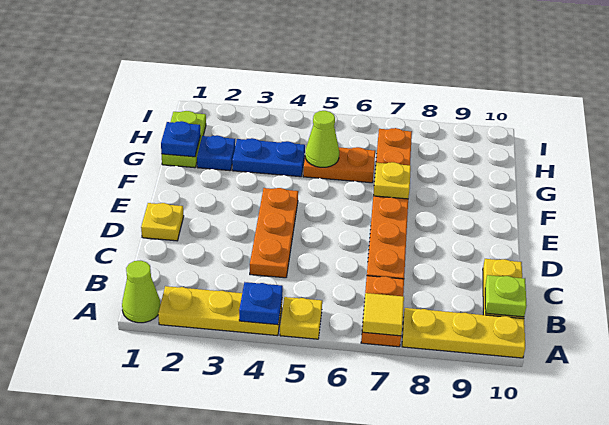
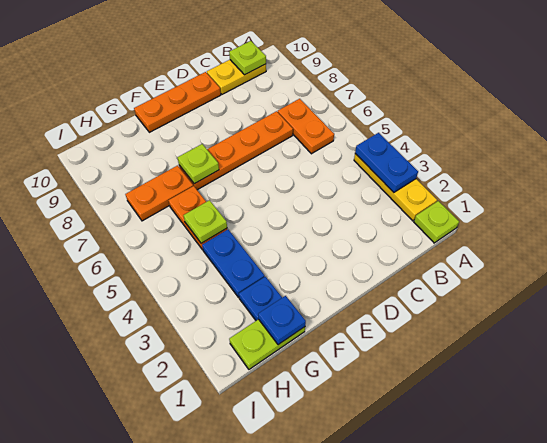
lime cone A1 level 1 -> lime plate A1 level 1
blue plate A4 level 2 -> blue plate A3:A4 level 2
yellow plate A5 level 1 -> none
orange plate A7:B7 level 1 -> orange plate B6:B7 level 1
yellow tile A7 level 2 -> none
yellow plate A8:A10 level 1 -> none
orange plate C4:E4 level 1 -> orange plate D10:F10 level 1
yellow plate D1 level 1 -> none
yellow plate F7 level 2 -> lime plate F7 level 2
lime cone G5 level 2 -> lime plate G5 level 2

